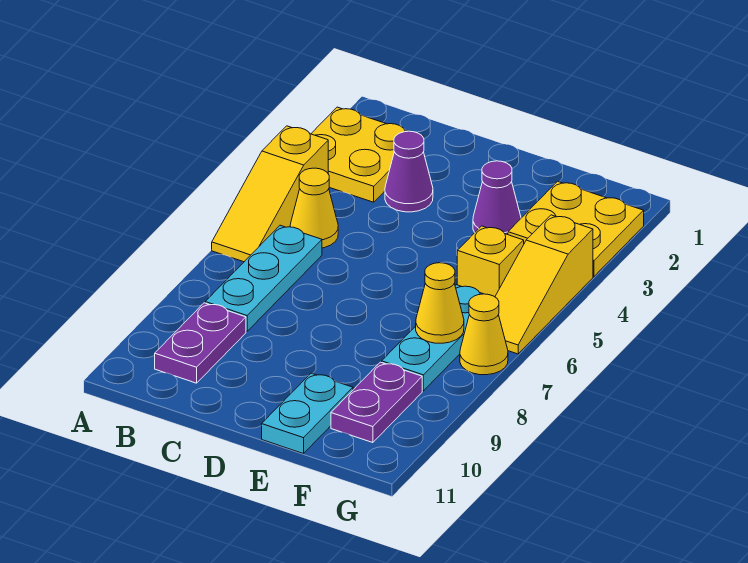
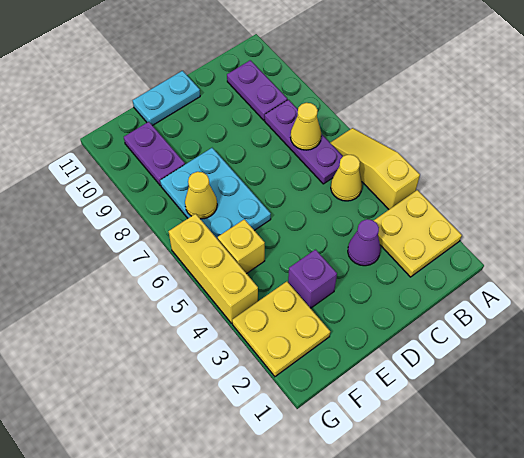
cyan plate B6:B8 level 1 -> purple plate B6:B8 level 1
purple cone E3 level 1 -> purple brick E3 level 1
cyan plate E10:E11 level 1 -> cyan plate D11:E11 level 1
cyan plate F6:F8 level 1 -> cyan plate E6:F8 level 1
yellow slope G4:G6 level 1 top 4 -> yellow brick G4:G6 level 1
yellow cone G7 level 1 -> yellow cone B7 level 2

